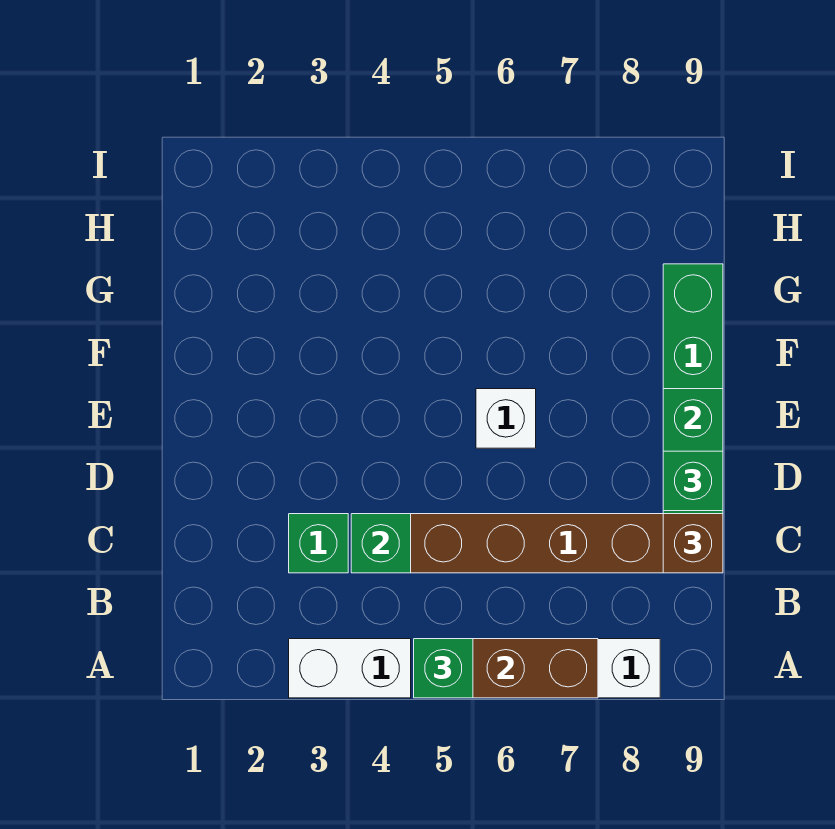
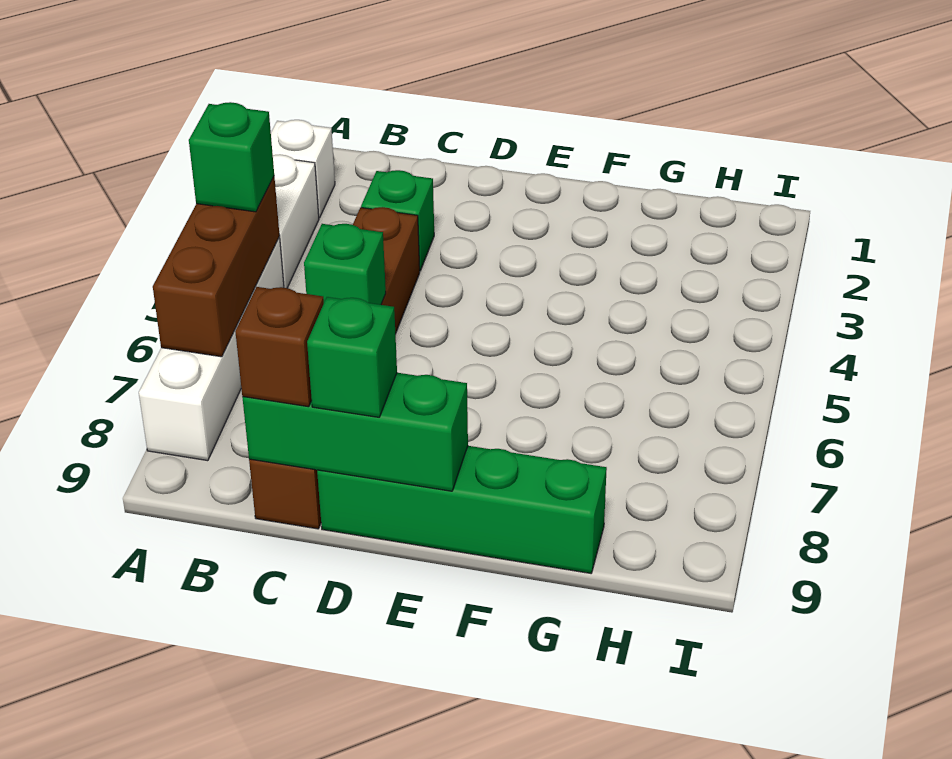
green brick C4 level 2 -> green brick C6 level 2
white brick E6 level 1 -> white brick A2 level 1

